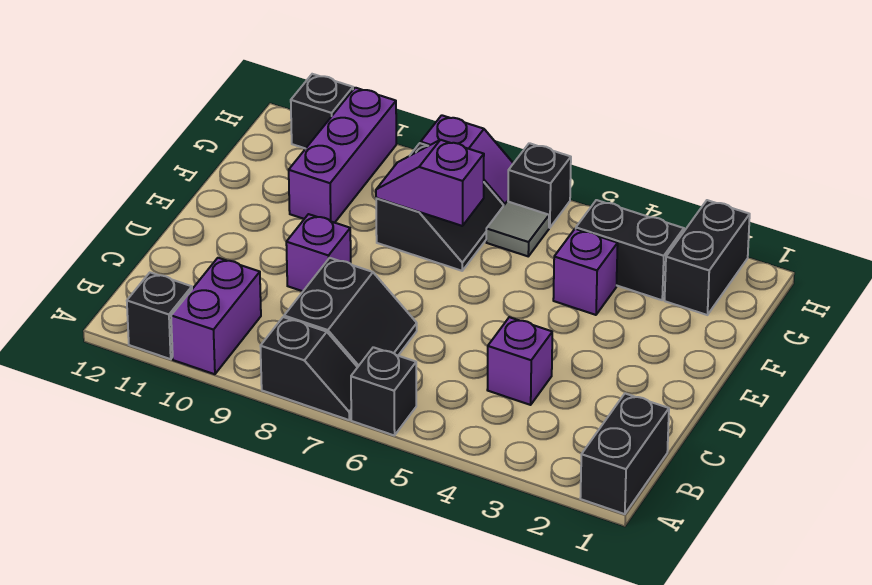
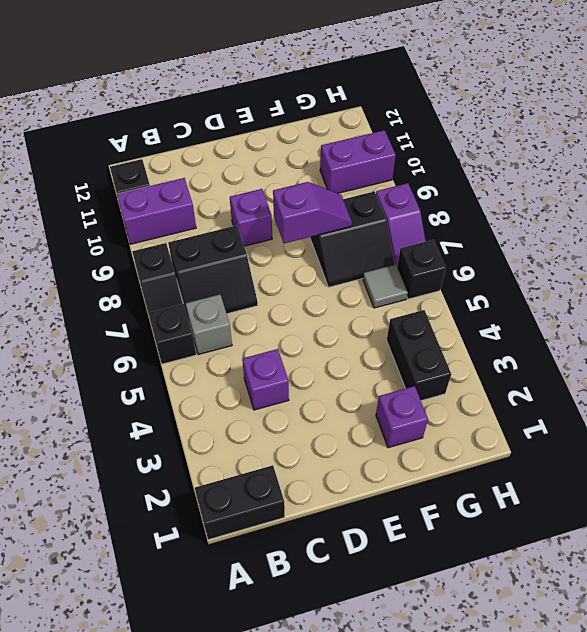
none -> grey brick B6 level 1
purple brick F4 level 1 -> purple brick F2 level 1
purple slope F7:F8 level 2 top 7 -> purple slope E8:F8 level 2 top E
purple brick F10:H10 level 1 -> purple brick G10:H10 level 1
black brick G2:H2 level 1 -> none
black brick H11 level 1 -> none

